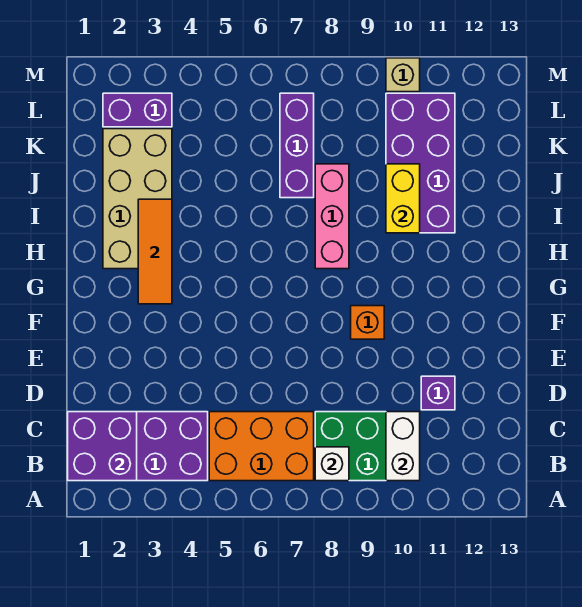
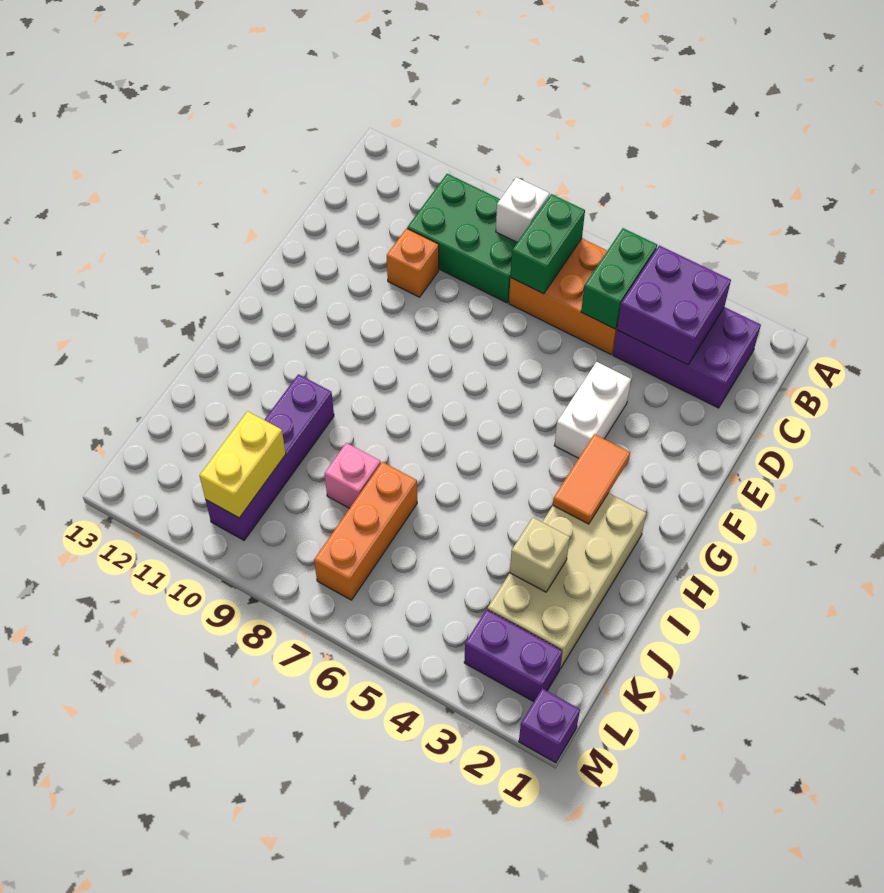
purple brick B1:C2 level 2 -> purple brick B3:C4 level 2
none -> green brick B5:C5 level 2
none -> green brick B7:C7 level 2
white brick B10:C10 level 2 -> white brick E4:F4 level 1
purple brick D11 level 1 -> purple brick M1 level 1
orange brick F9 level 1 -> orange brick D10 level 1
orange tile G3:I3 level 2 -> orange tile G3:H3 level 2
pink brick H8:J8 level 1 -> pink brick J8 level 1
purple brick I10:L11 level 1 -> purple brick I10:L10 level 1
yellow brick I10:J10 level 2 -> yellow brick K10:L10 level 2
purple brick J7:L7 level 1 -> orange brick J7:L7 level 1
tan brick M10 level 1 -> tan brick J3 level 2

